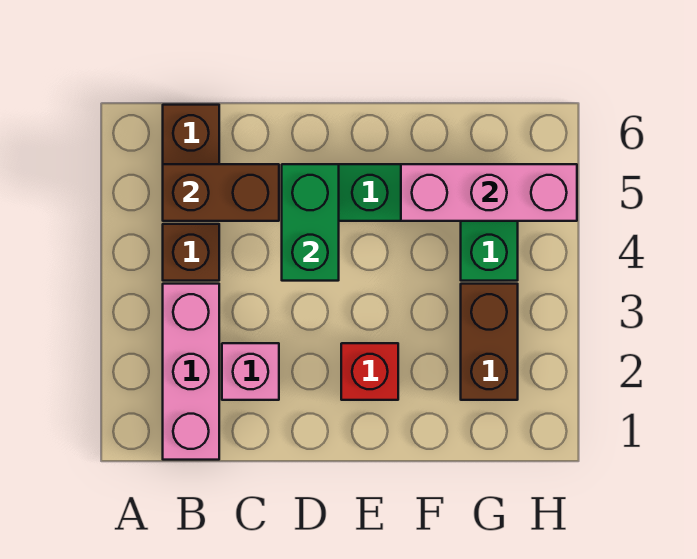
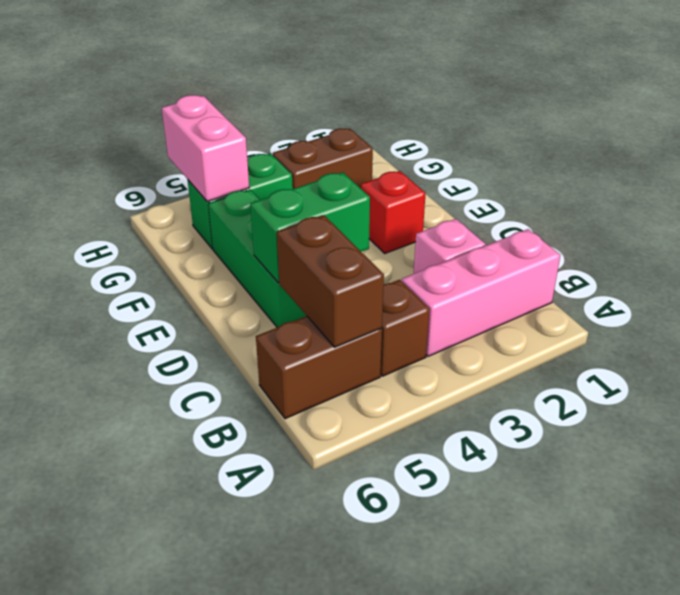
pink brick F5:H5 level 2 -> pink brick G5:H5 level 2

